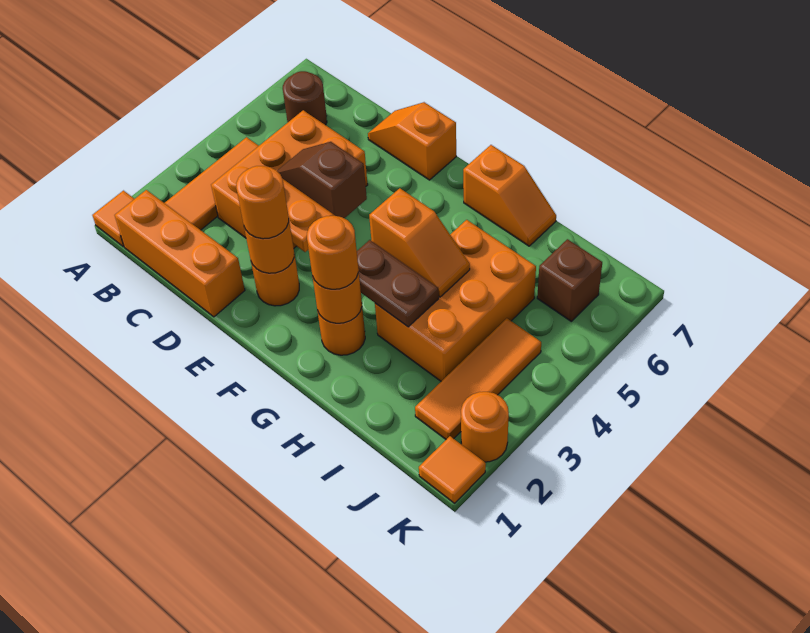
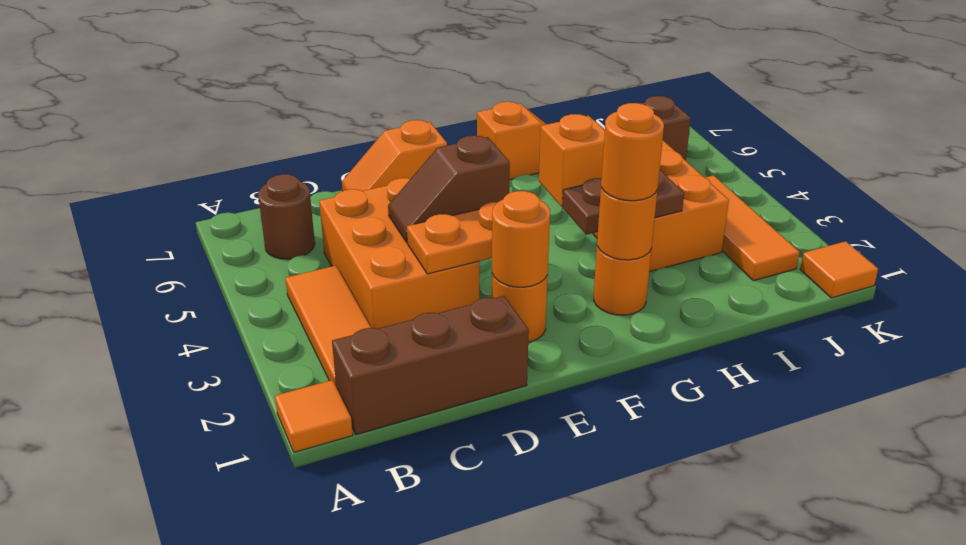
orange brick B1:D1 level 1 -> brown brick B1:D1 level 1
orange round brick E2 level 3 -> none
orange round brick K2 level 1 -> none

